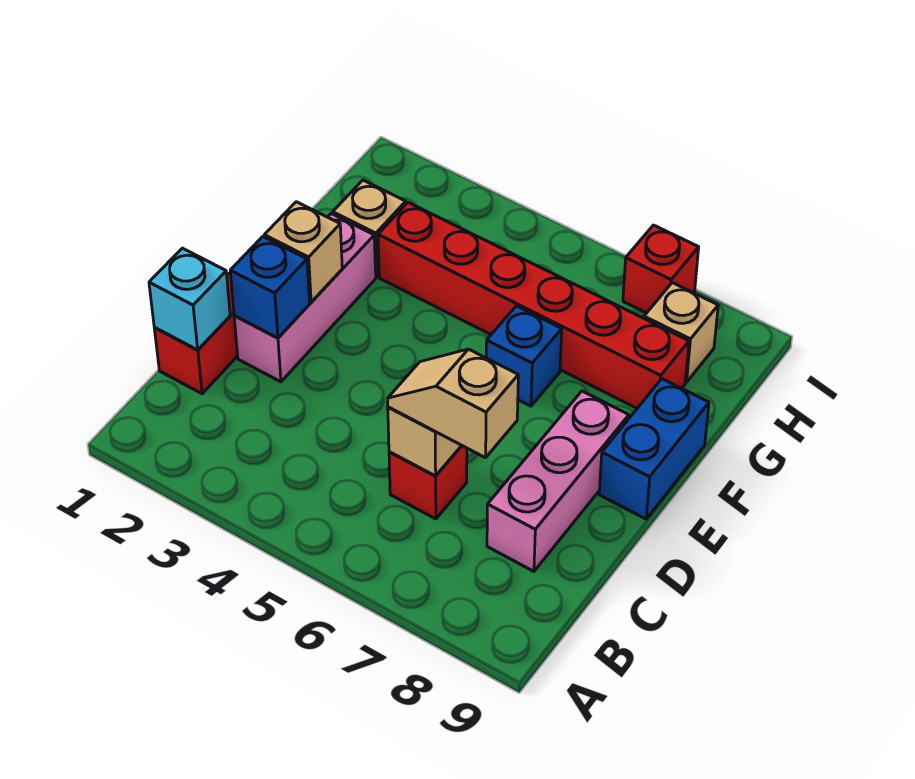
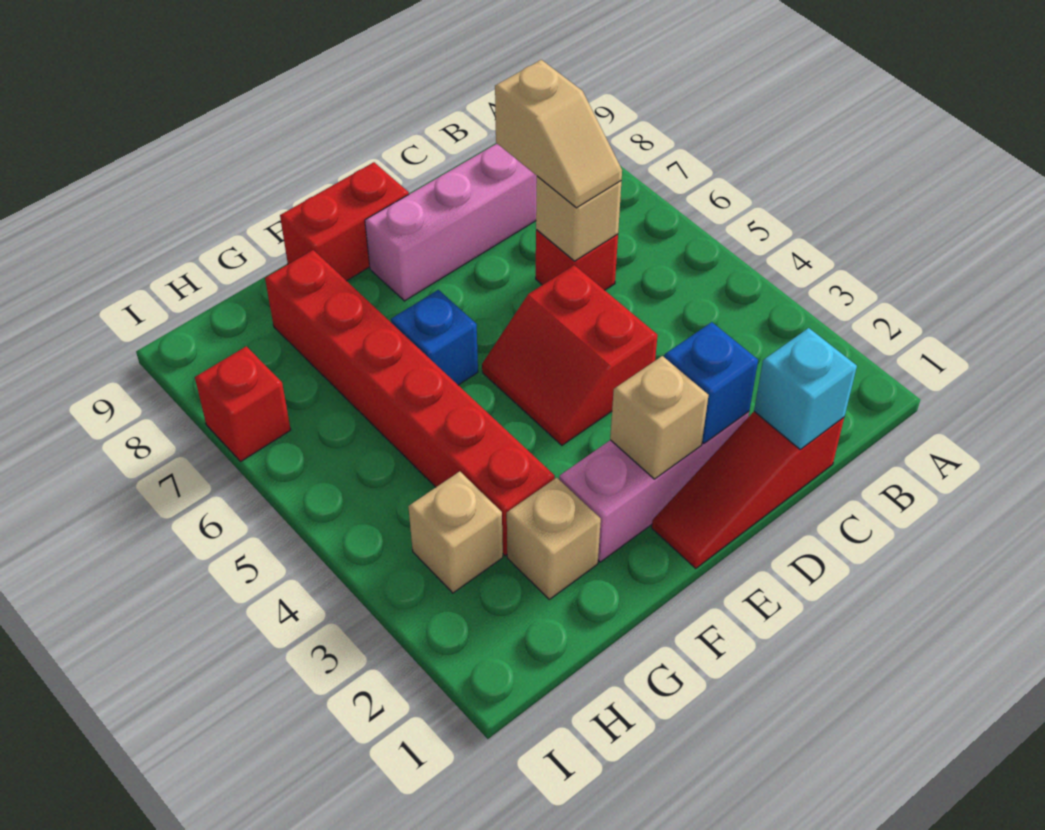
none -> red slope D4:E5 level 1 top D
blue brick E9:F9 level 1 -> red brick E9:F9 level 1
tan brick H8 level 1 -> tan brick H3 level 1

